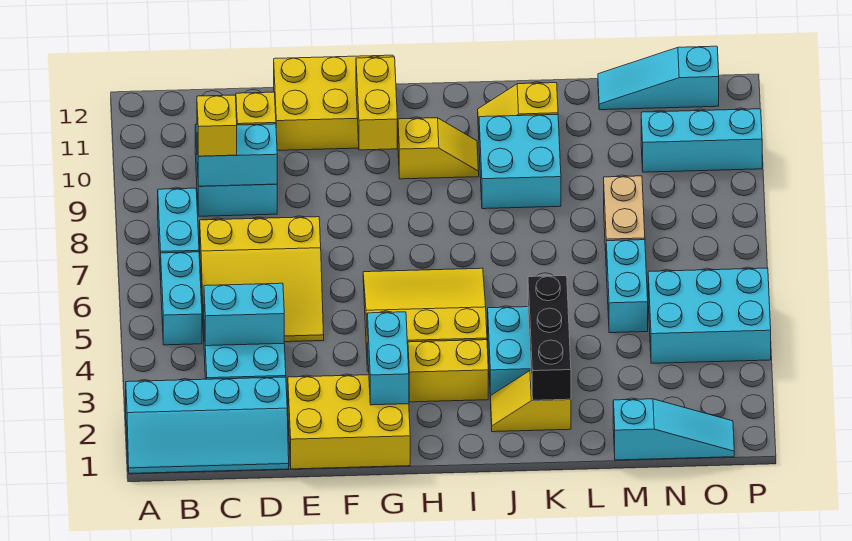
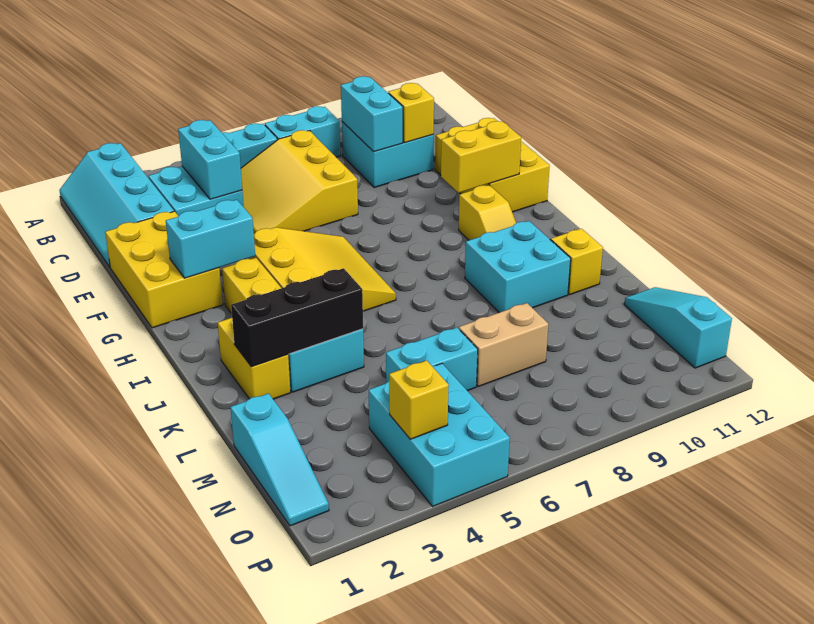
yellow brick C9 level 3 -> yellow brick O4 level 2
yellow slope J2:K2 level 1 top K -> yellow brick J2:K2 level 1
cyan brick N10:P10 level 1 -> none

